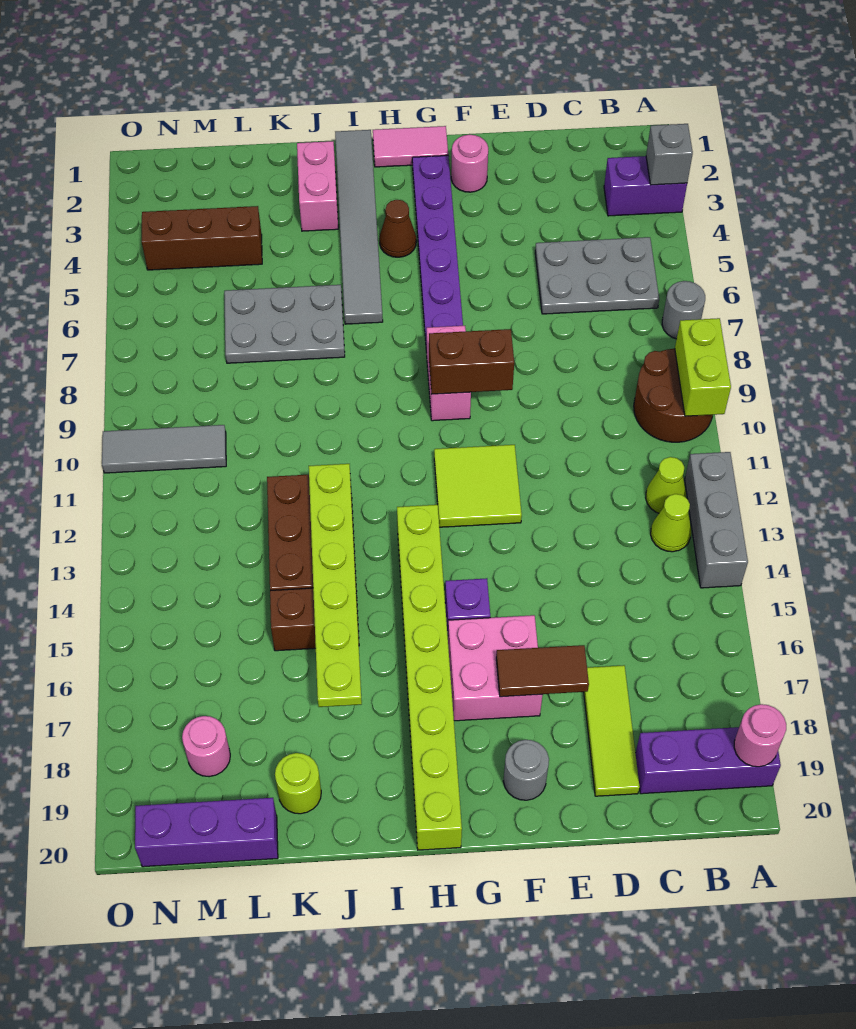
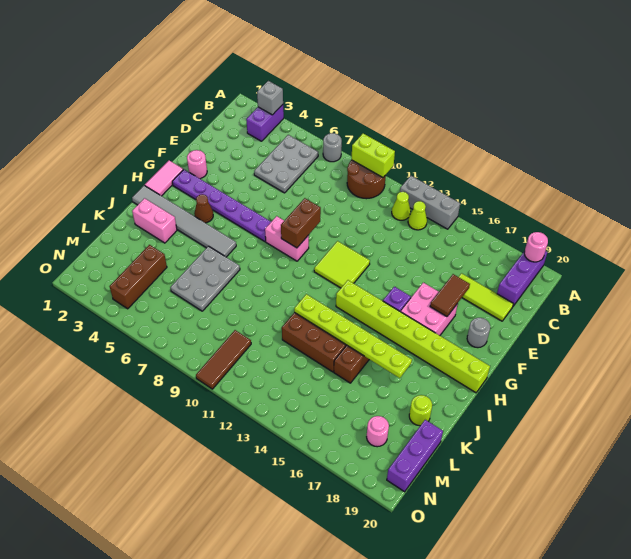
grey tile M10:O10 level 1 -> brown tile M10:O10 level 1

